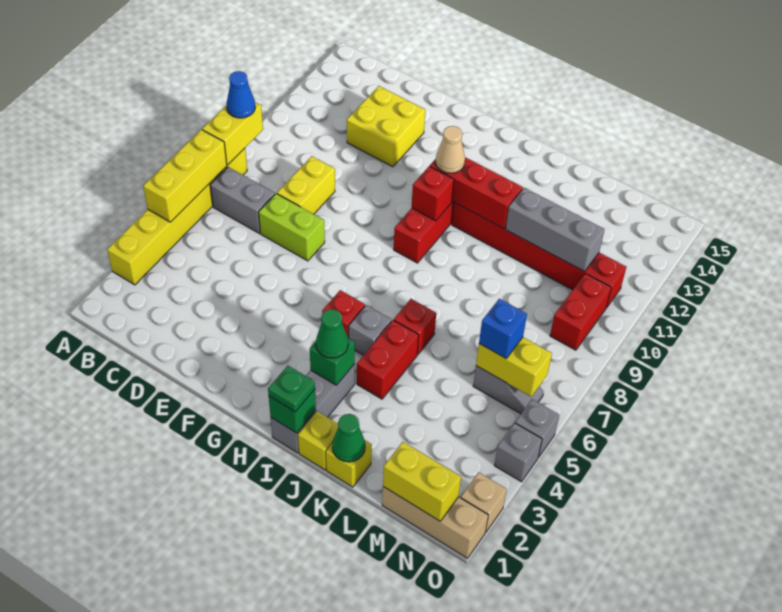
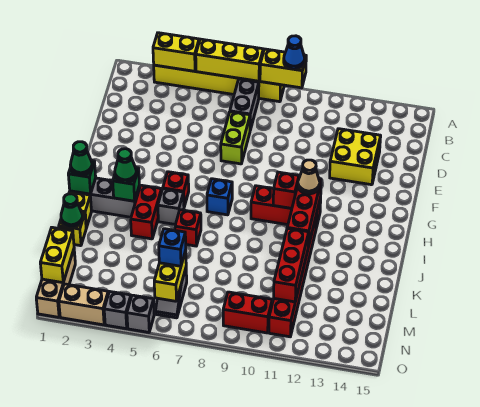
yellow brick D8:D9 level 1 -> yellow brick A3:A4 level 2
none -> blue brick H7 level 1
green plate I1 level 3 -> green cone I1 level 3
red brick J4:J5 level 1 -> red brick I4:J4 level 1
grey brick K11:M11 level 2 -> red brick K11:M11 level 2
tan brick O2 level 1 -> tan brick O2:O3 level 1

